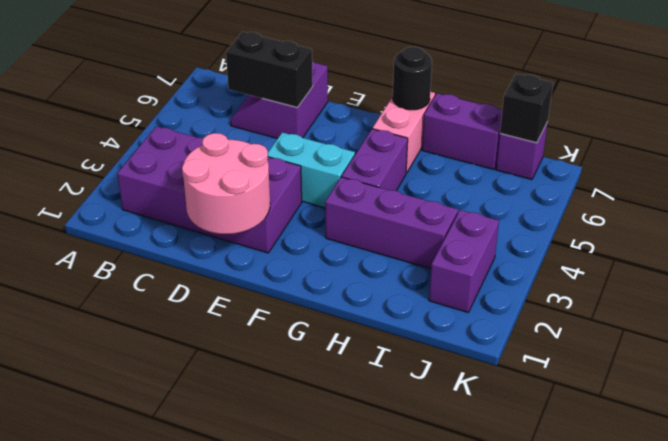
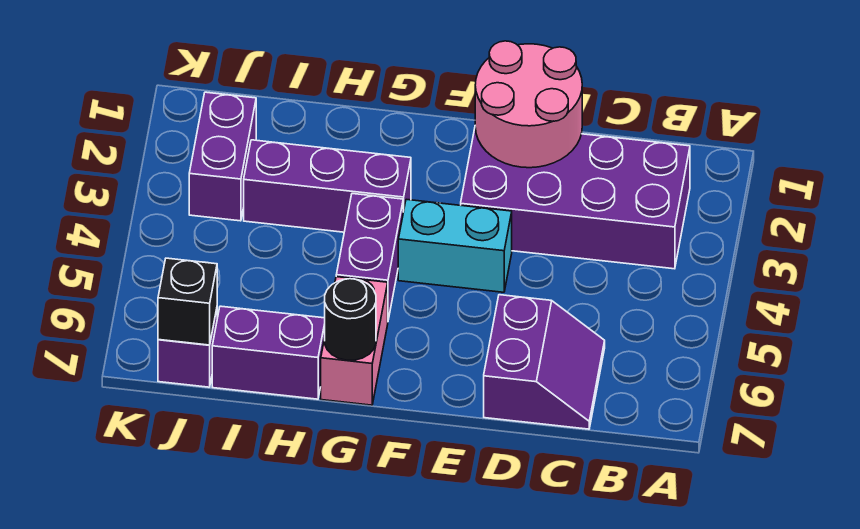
black brick C6:D6 level 2 -> none

